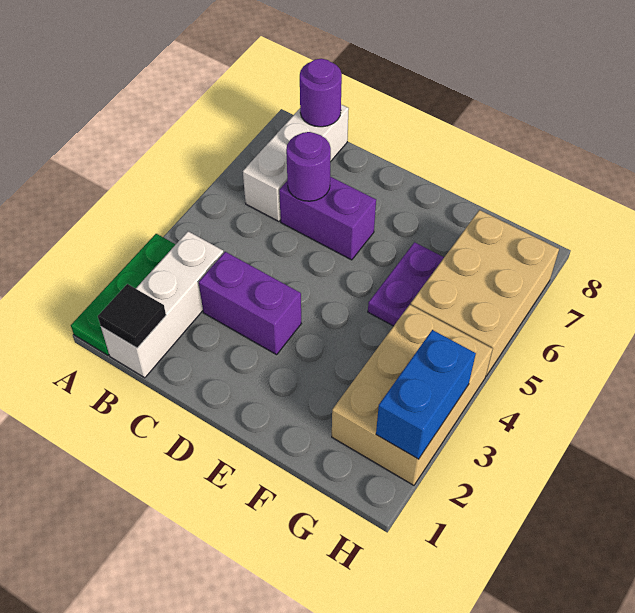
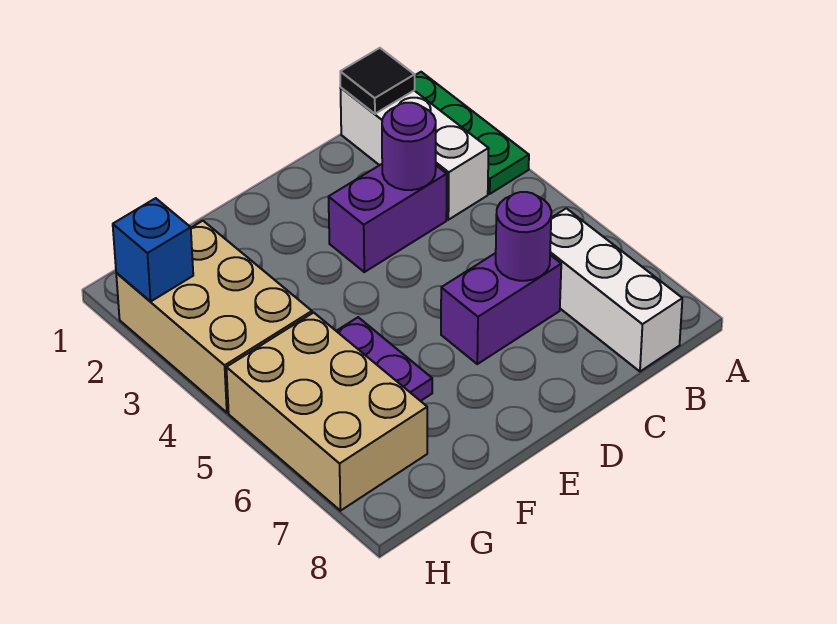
purple round brick B8 level 2 -> purple round brick C3 level 2
blue brick H2:H3 level 2 -> blue brick H2 level 2

